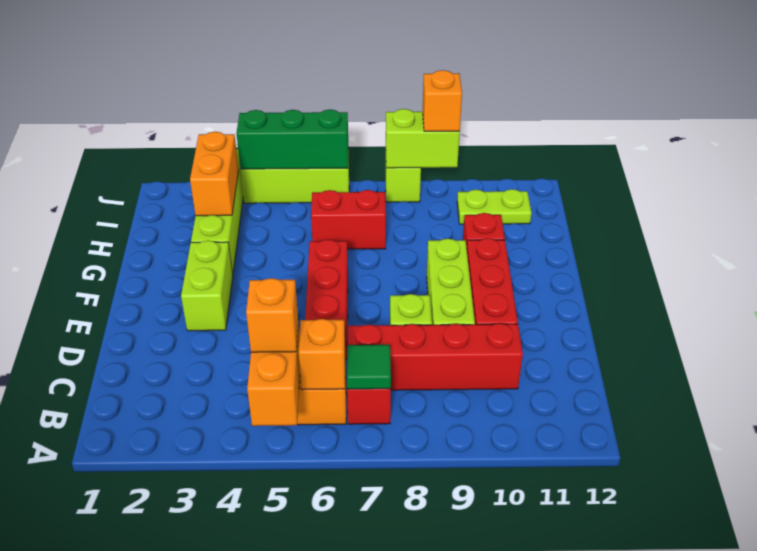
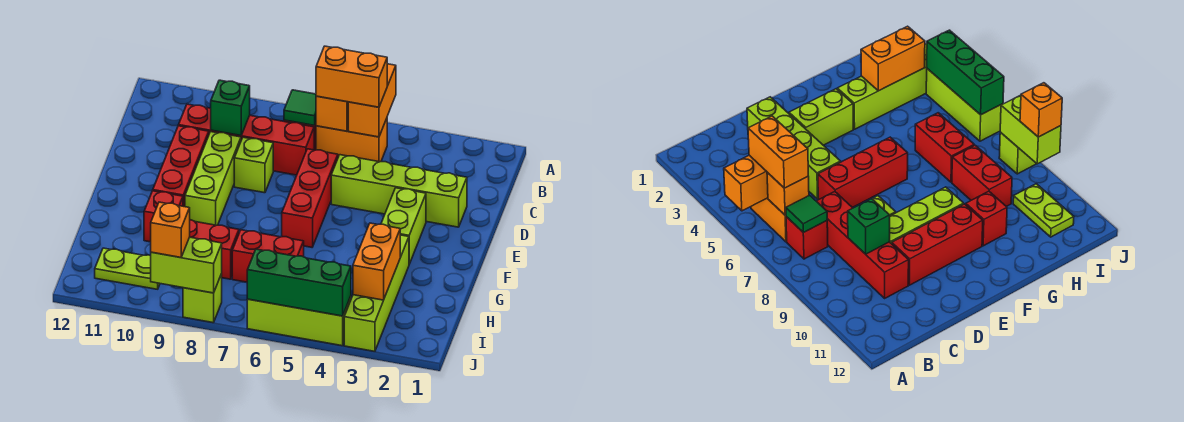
orange brick B5 level 3 -> orange brick B5:B6 level 3
none -> green brick C9 level 2
none -> lime brick D2:D5 level 1
none -> red brick H8:H9 level 1

